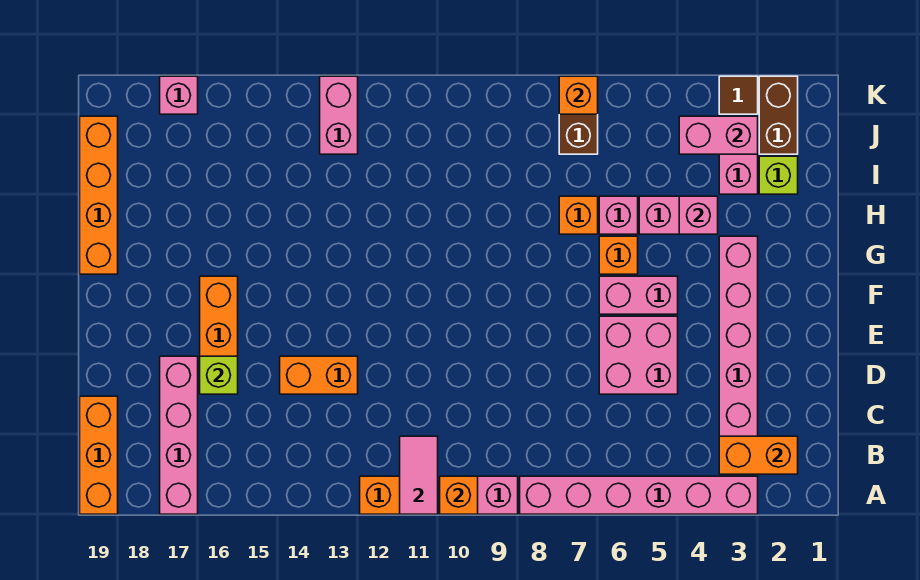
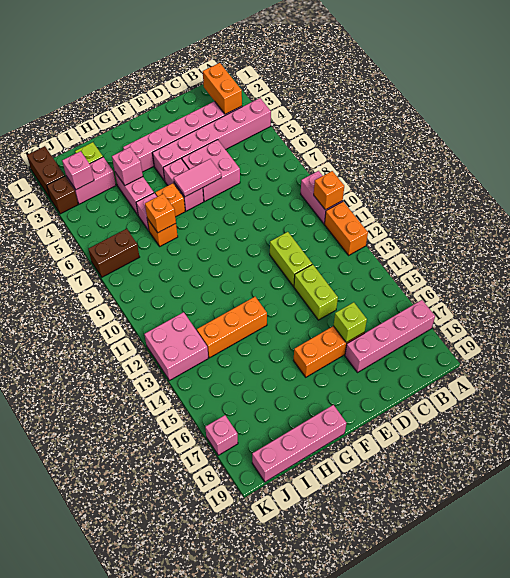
pink brick A3:A8 level 1 -> pink brick A4:F4 level 1
pink tile A11:B11 level 2 -> pink tile E6:F6 level 2
orange brick A19:C19 level 1 -> orange brick G13:I13 level 1
none -> lime brick D11:D12 level 1
orange brick D13:D14 level 1 -> lime brick D13:D14 level 1
orange brick G19:J19 level 1 -> pink brick G19:J19 level 1
brown brick J2:K2 level 1 -> brown brick K1:K2 level 1
pink brick J3:J4 level 2 -> pink brick J3 level 2
pink brick J13:K13 level 1 -> pink brick J12:K13 level 1
brown tile K3 level 1 -> brown brick K3 level 1
orange brick K7 level 2 -> orange brick H7 level 2

